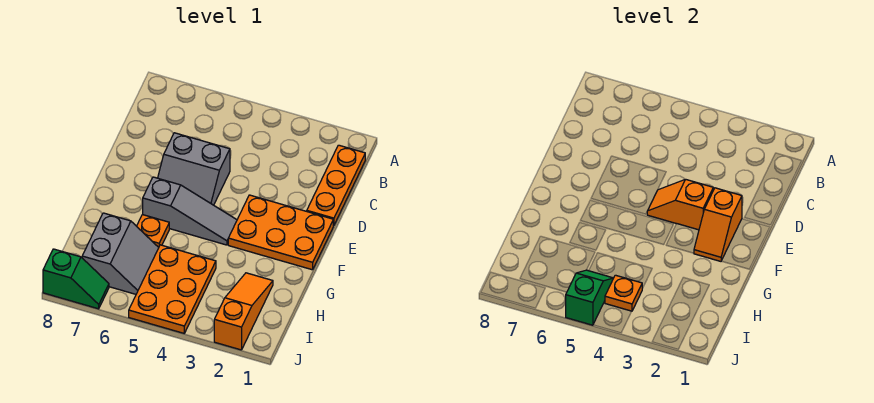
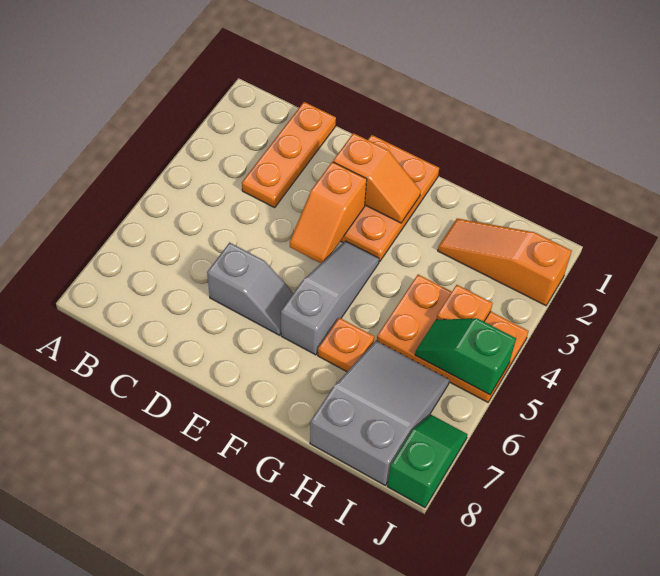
orange plate B1:D1 level 1 -> orange plate C1:C3 level 1
grey slope D5:E6 level 1 top D -> grey slope D6:E6 level 1 top D
grey slope H6:I7 level 1 top 7 -> grey slope H6:I8 level 1 top 8

